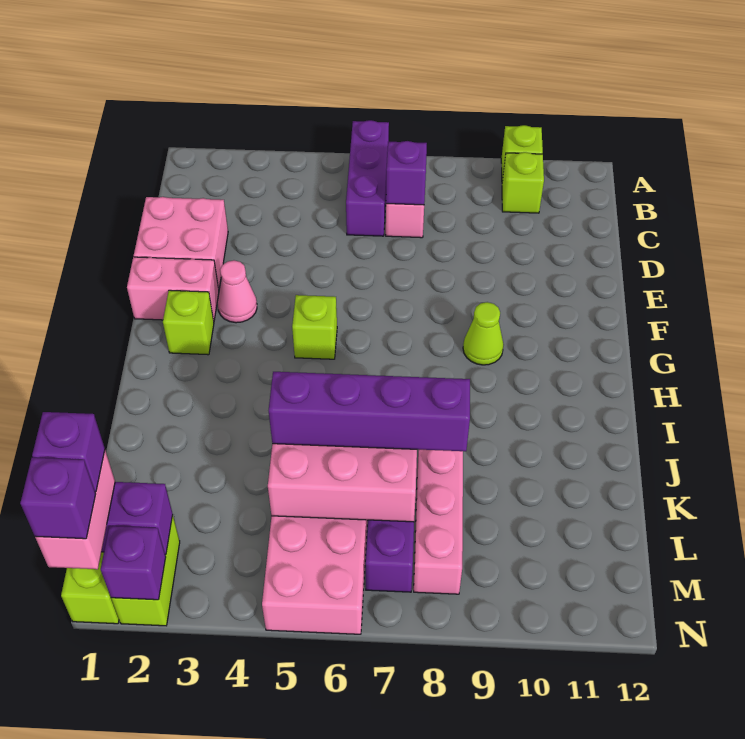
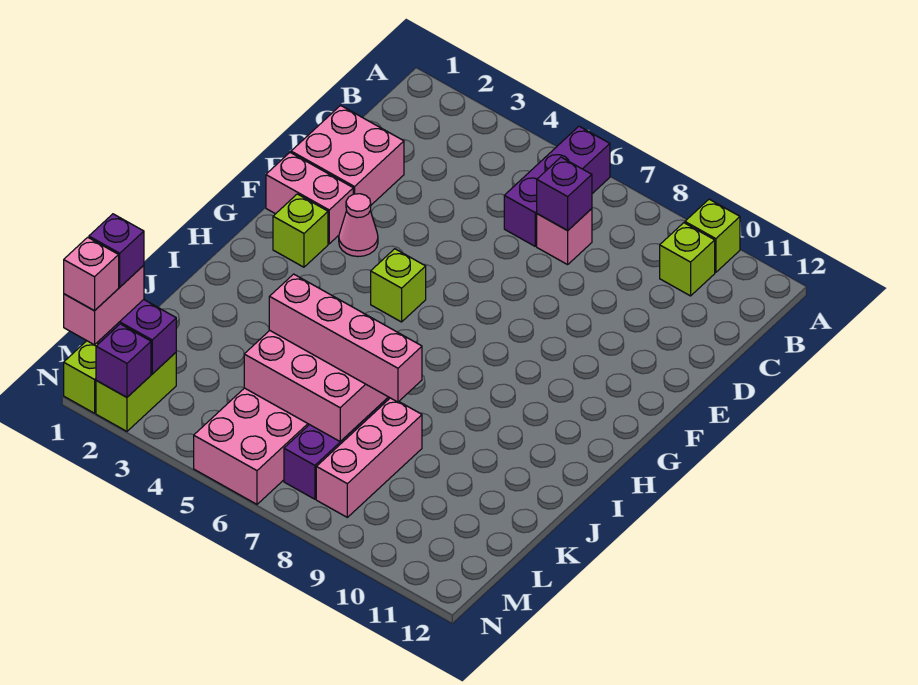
lime cone G9 level 1 -> none
purple brick K5:K8 level 3 -> pink brick K5:K8 level 3
purple brick N1 level 4 -> pink brick N1 level 4

